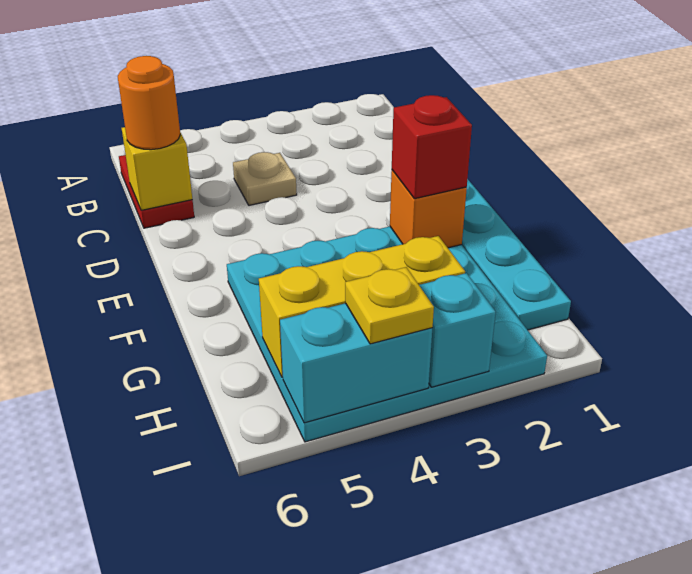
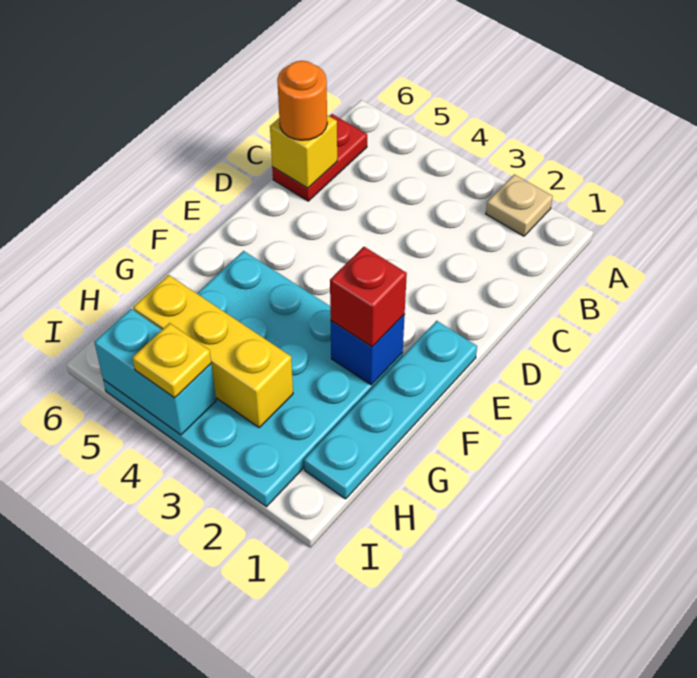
tan plate C4 level 1 -> tan plate A2 level 1
orange brick F2 level 2 -> blue brick F2 level 2
cyan brick I3 level 2 -> none

